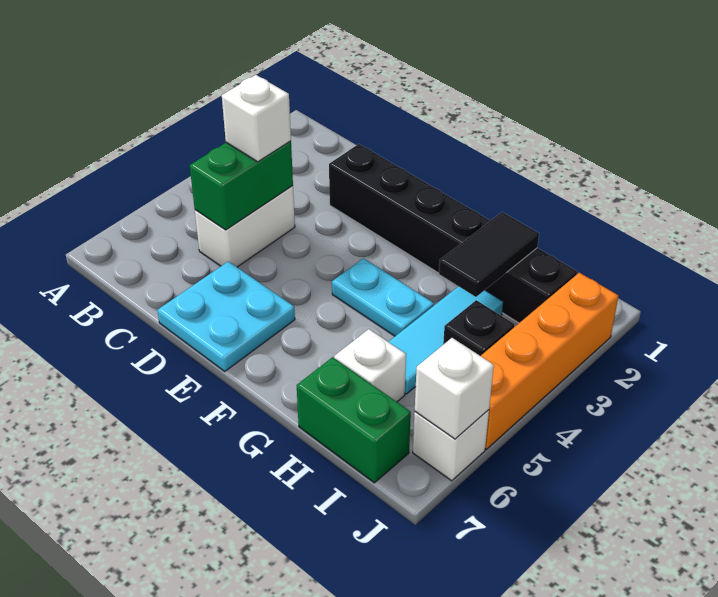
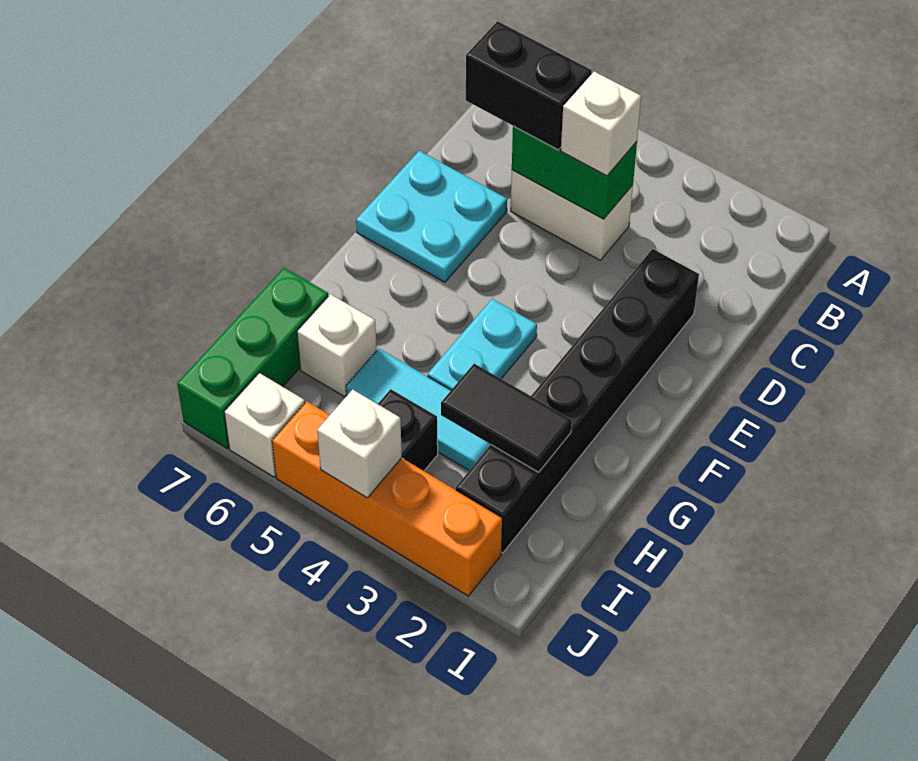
none -> black brick C5:C6 level 3
green brick H7:I7 level 1 -> green brick H7:J7 level 1
white brick J6 level 2 -> white brick J4 level 2

